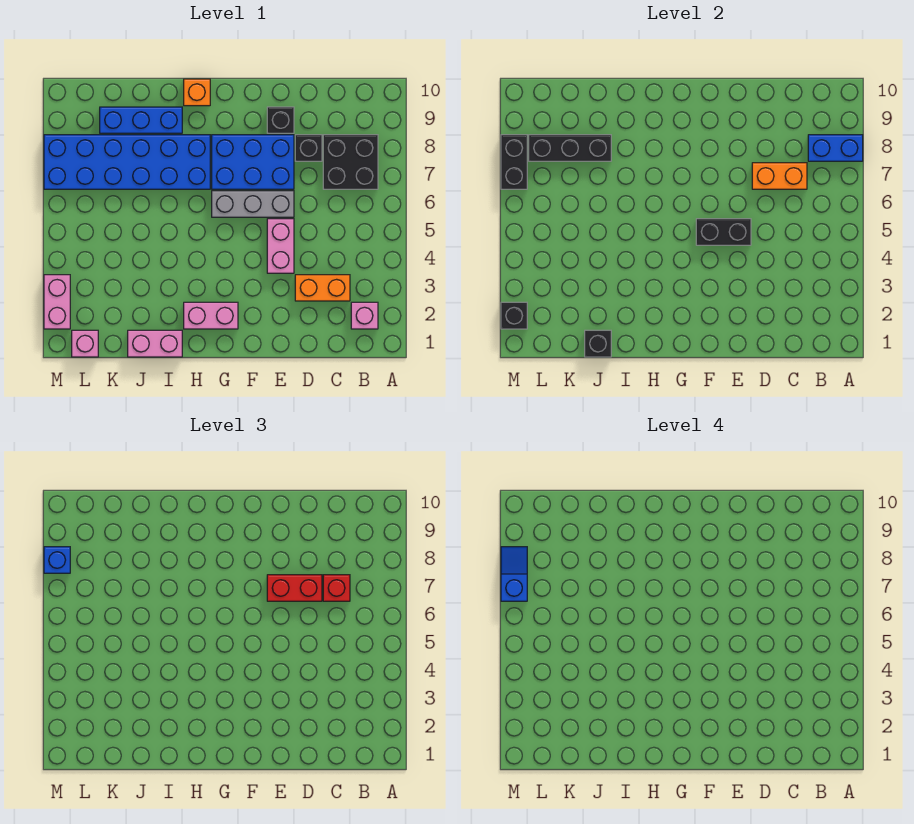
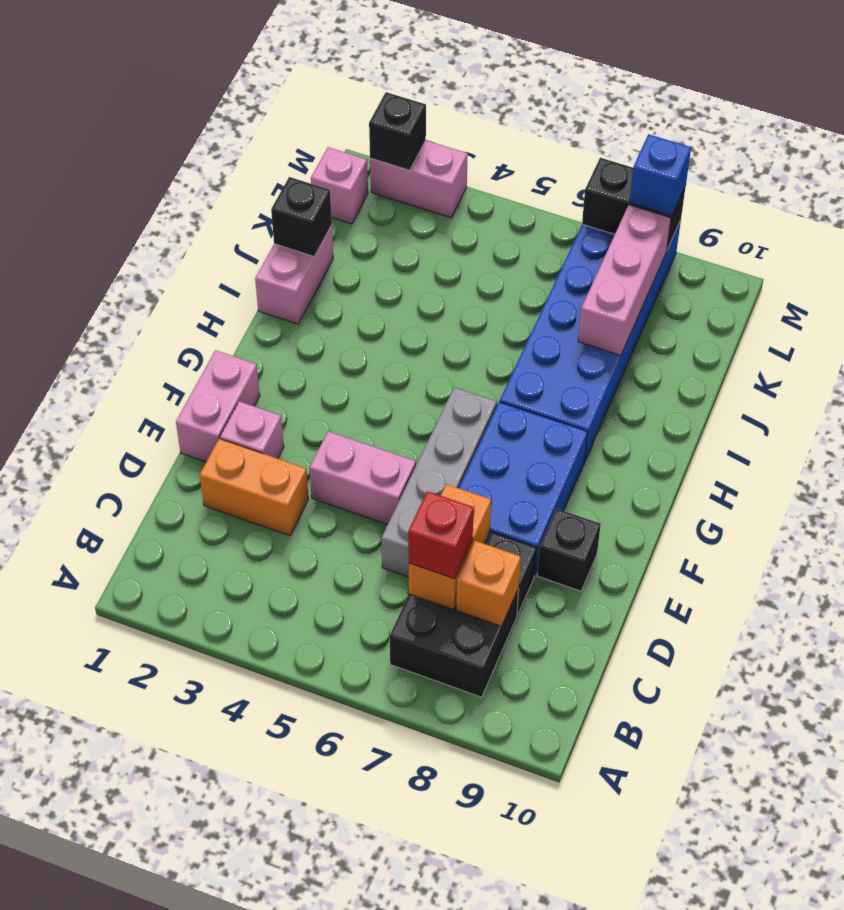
blue brick A8:B8 level 2 -> none
pink brick B2 level 1 -> pink brick E2 level 1
orange brick C3:D3 level 1 -> orange brick D2:D3 level 1
red brick D7:E7 level 3 -> none
black brick E5:F5 level 2 -> none
grey brick E6:G6 level 1 -> grey brick D6:G6 level 1
pink brick G2:H2 level 1 -> pink brick E1:F1 level 1
orange brick H10 level 1 -> orange brick C8 level 2
blue brick I9:K9 level 1 -> none
black brick J8:L8 level 2 -> pink brick J8:L8 level 2
blue slope M7:M8 level 4 top 7 -> none

